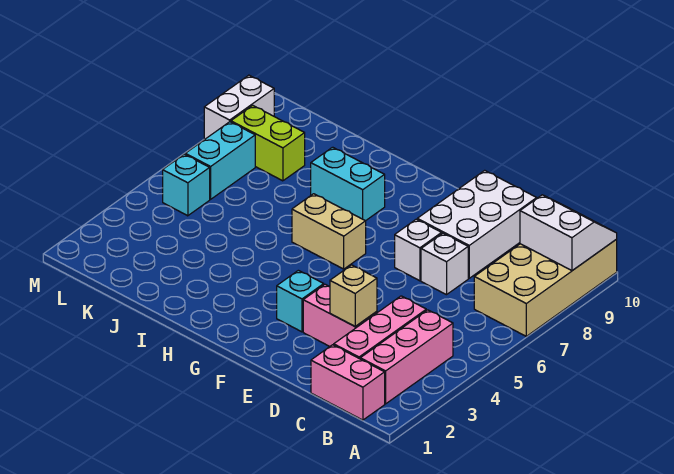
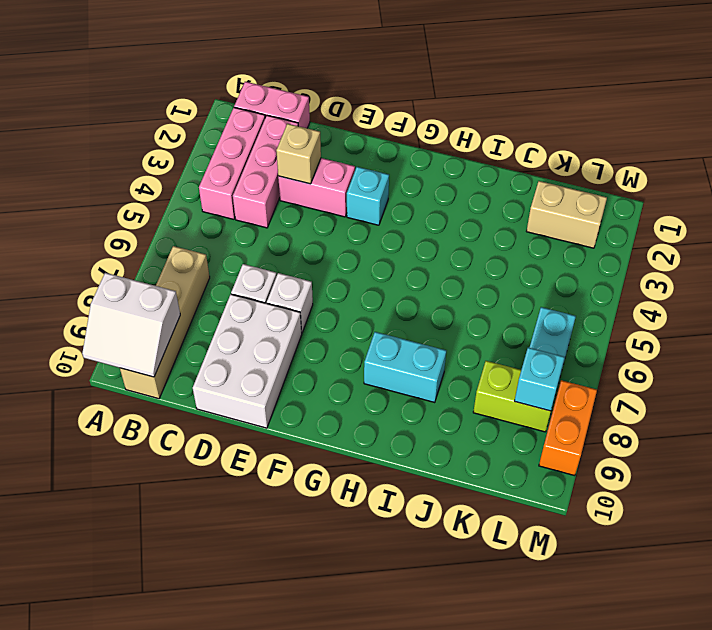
tan brick A7:B10 level 1 -> tan brick B7:B10 level 1
tan brick G6:H6 level 1 -> tan brick K2:L2 level 1
cyan brick L5 level 1 -> cyan brick L8 level 2
white brick M8:M9 level 1 -> orange brick M8:M9 level 1

